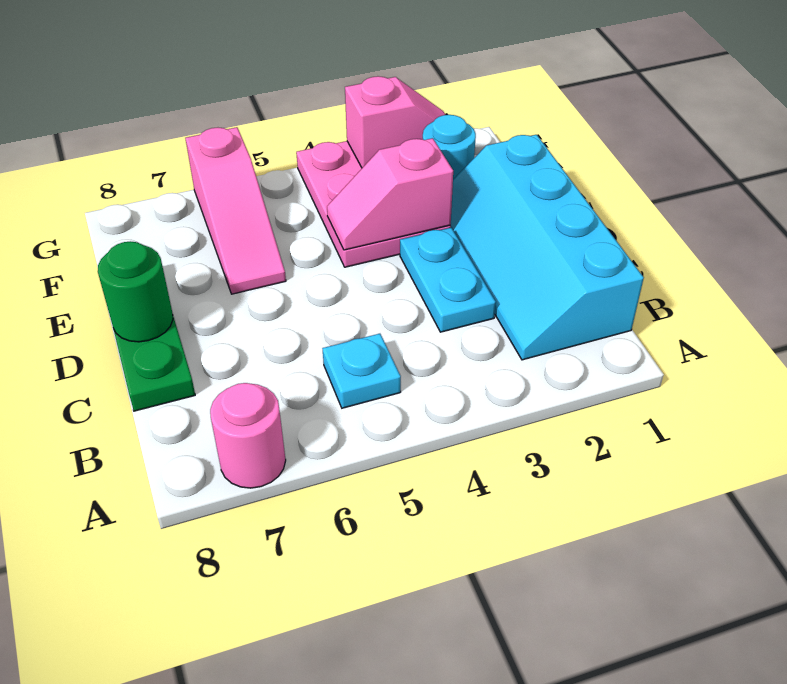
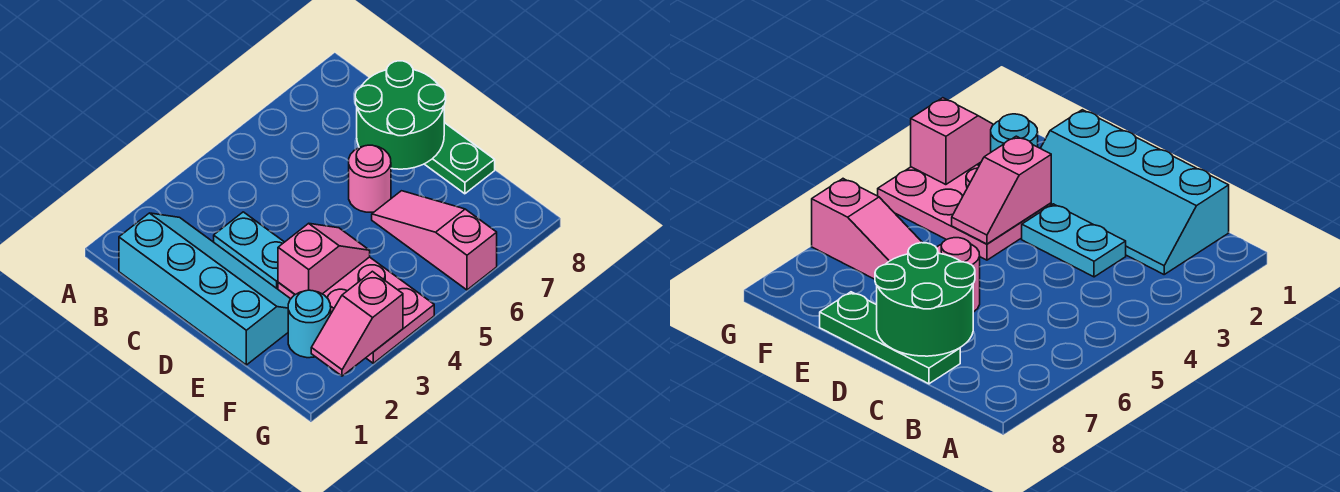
pink round brick A7 level 1 -> pink round brick D6 level 1
cyan plate B5 level 1 -> none
green round brick D8 level 2 -> green round brick C7:D8 level 2

